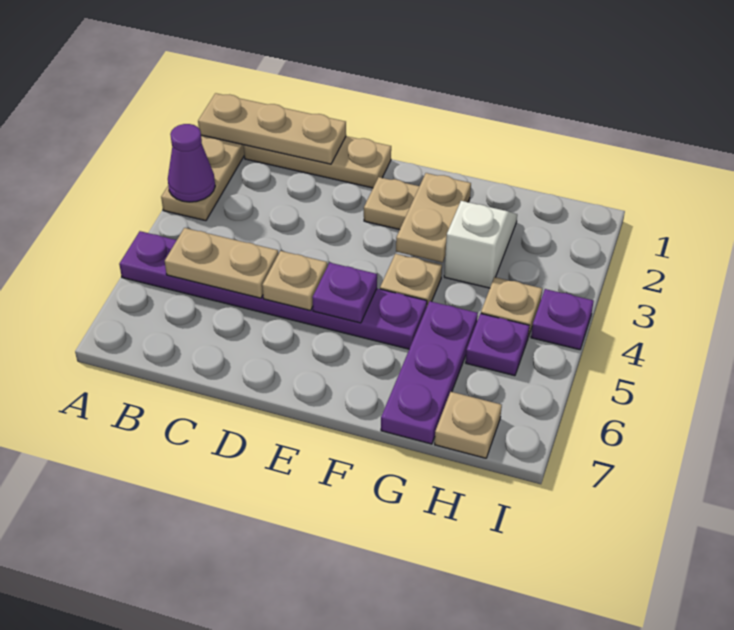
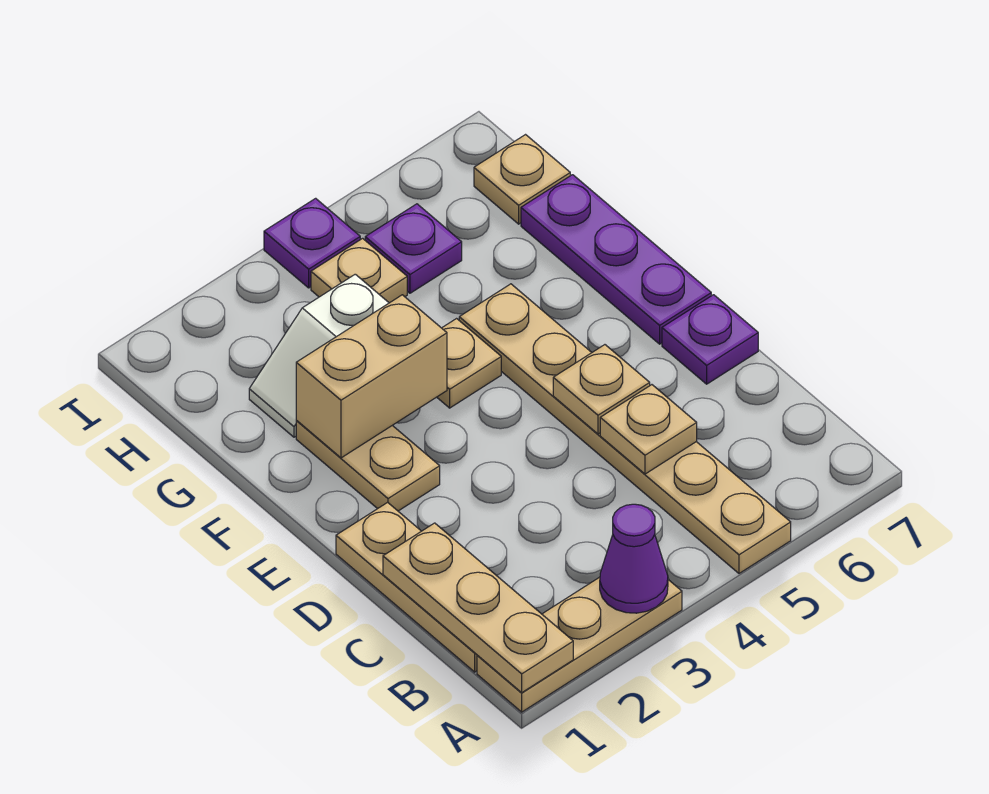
purple plate A5:F5 level 1 -> tan plate A5:F5 level 1
tan plate B5:C5 level 2 -> tan plate C5 level 2
purple plate E5 level 2 -> purple plate D7 level 1
tan plate F2:F3 level 2 -> tan brick F2:F3 level 2
purple plate G5:G7 level 1 -> purple plate E7:G7 level 1

